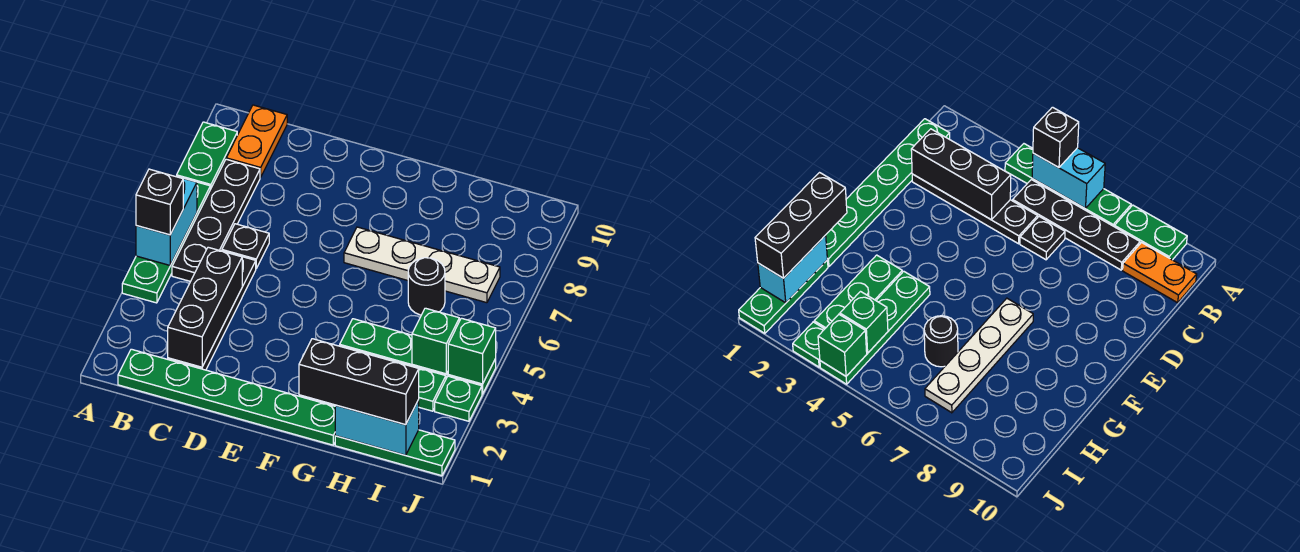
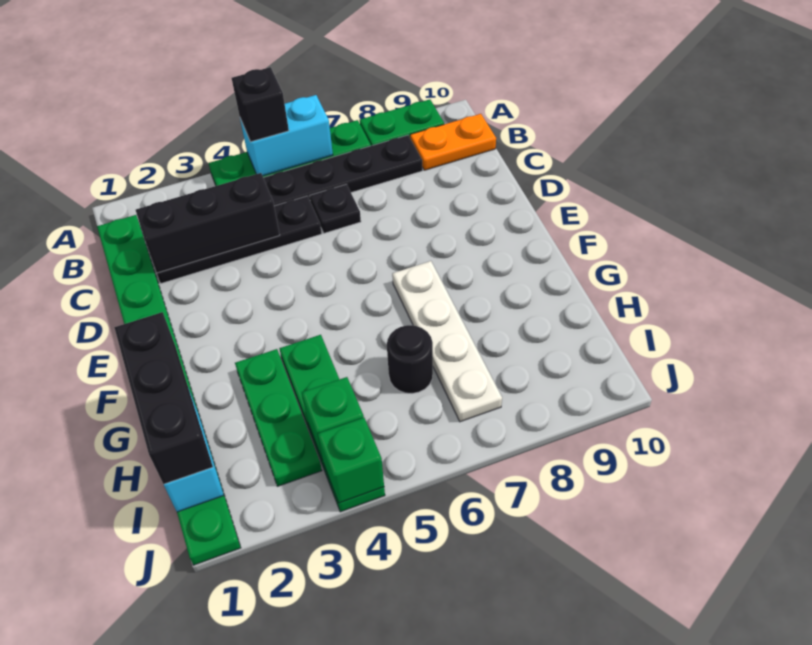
green plate J3 level 1 -> none

